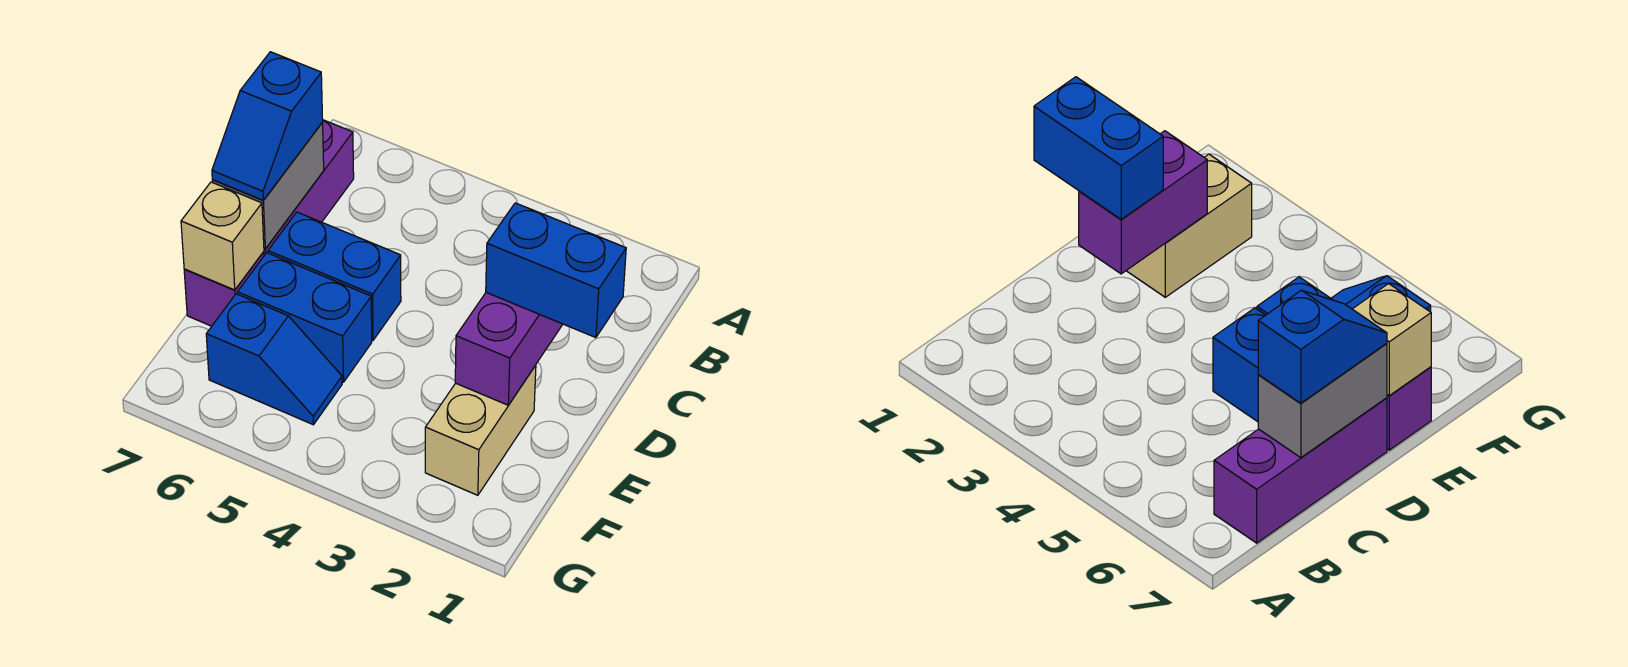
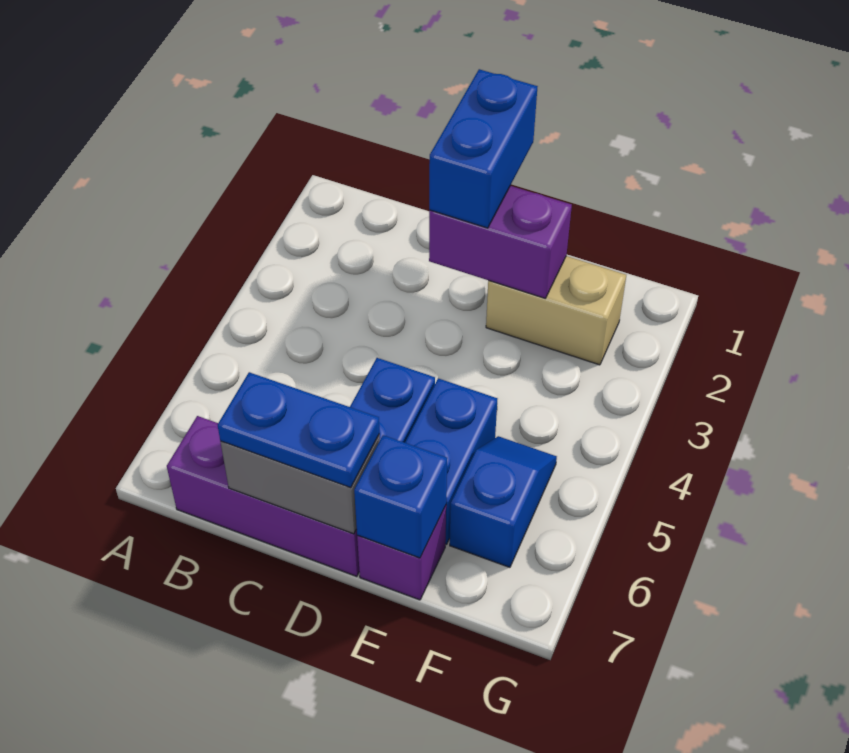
blue slope C7:D7 level 3 top C -> blue plate C7:D7 level 3
tan brick E7 level 2 -> blue brick E7 level 2

